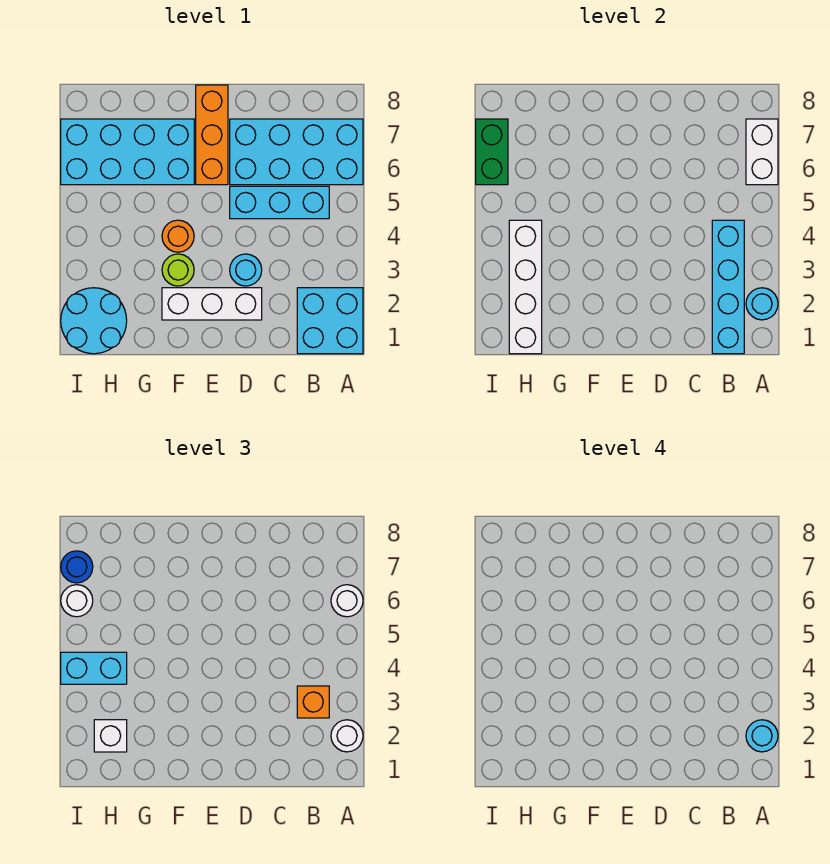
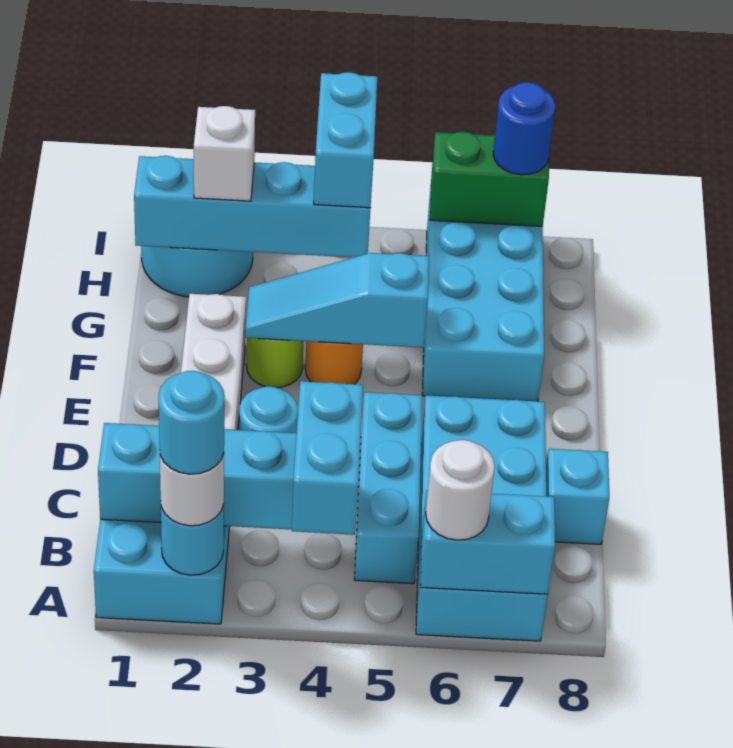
none -> cyan brick A4:B4 level 3
white brick A6:A7 level 2 -> cyan brick A6:A7 level 2
orange brick B3 level 3 -> none
none -> cyan brick C8 level 1
orange brick E6:E8 level 1 -> none
none -> cyan slope F3:F5 level 2 top 5
white brick H1:H4 level 2 -> cyan brick H1:H4 level 2
white round brick I6 level 3 -> none

